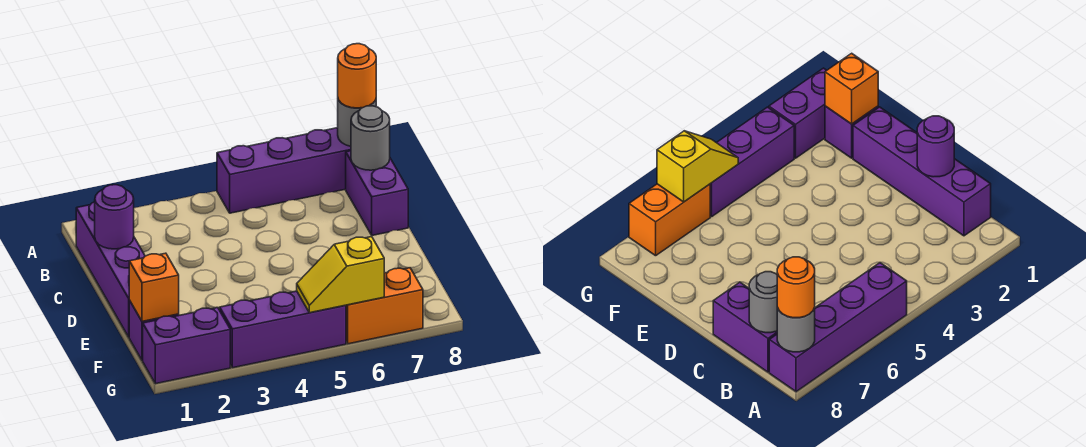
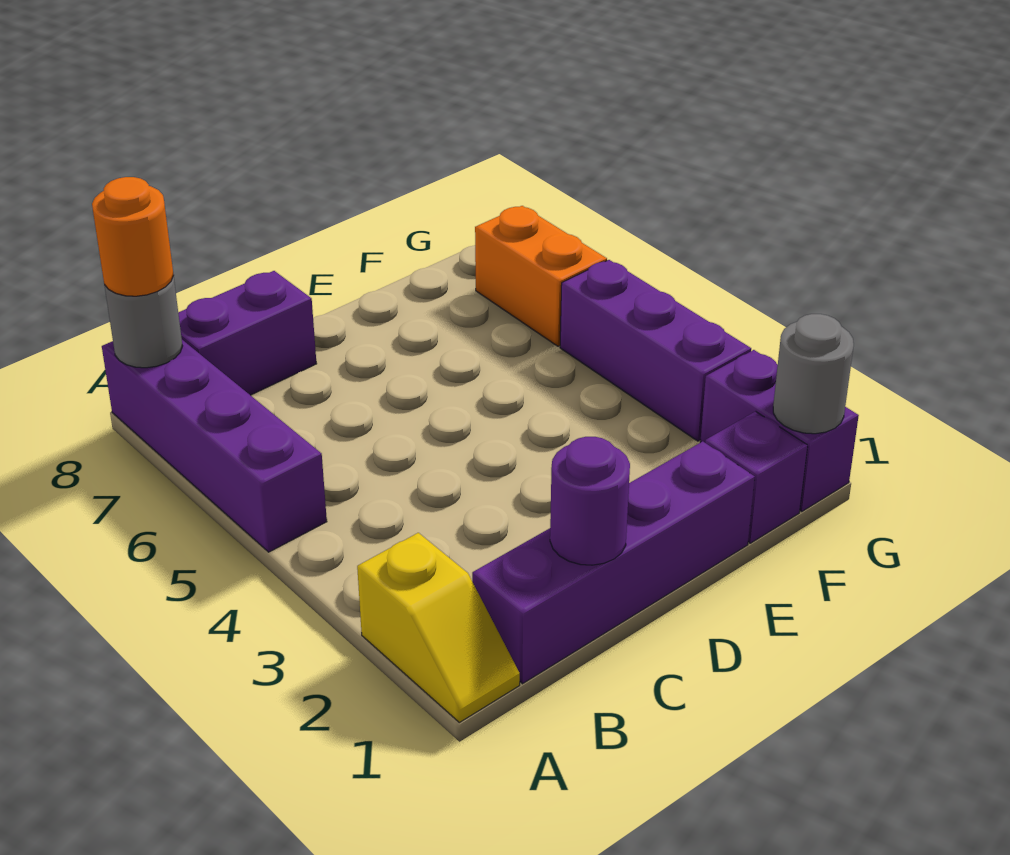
grey round brick B8 level 2 -> grey round brick G1 level 2
orange brick F1 level 2 -> none
yellow slope G5:G6 level 2 top 6 -> yellow slope A1:A2 level 1 top 2

